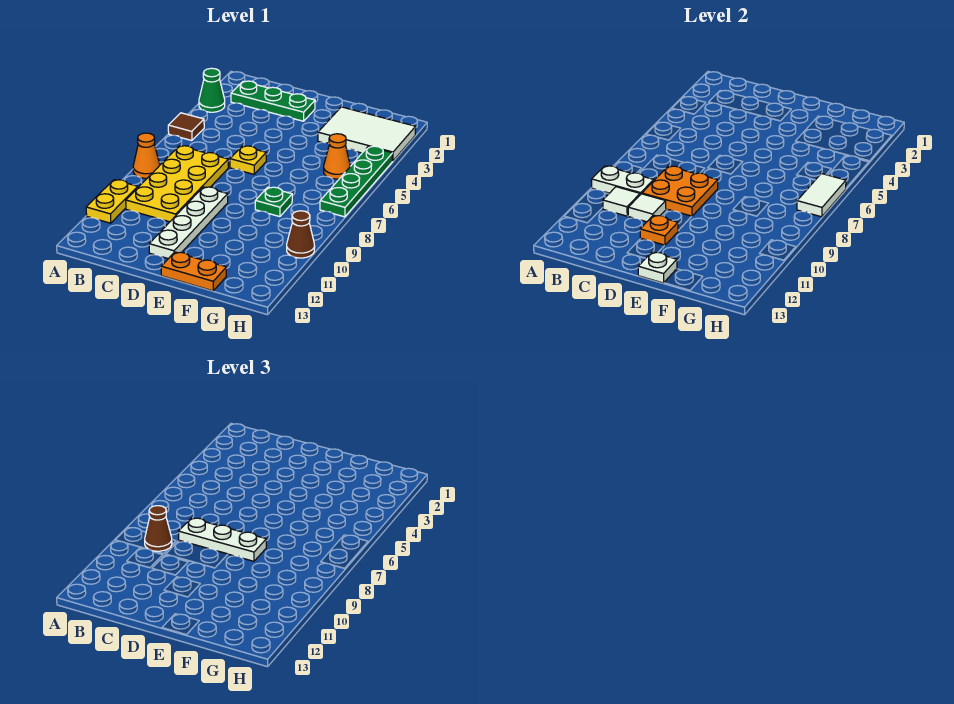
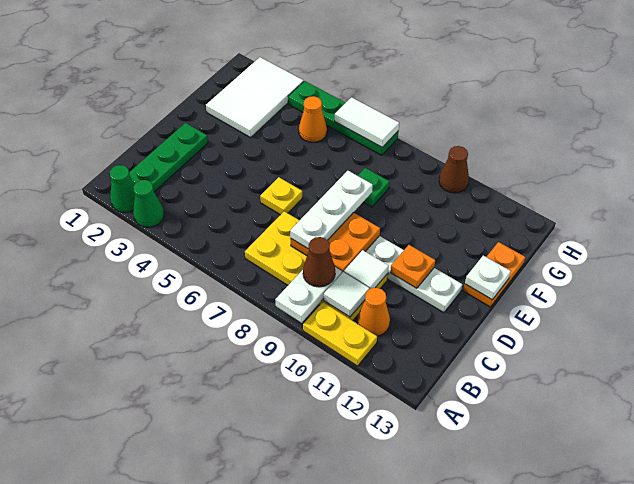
none -> green cone A2 level 1
brown tile A5 level 1 -> none
orange cone A8 level 1 -> orange cone B11 level 1

